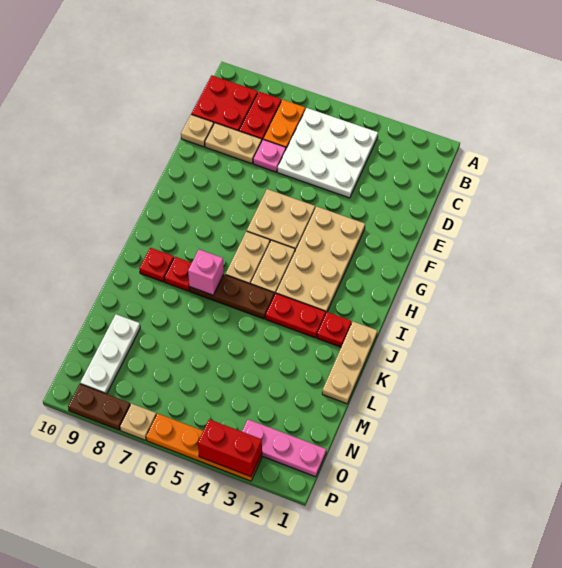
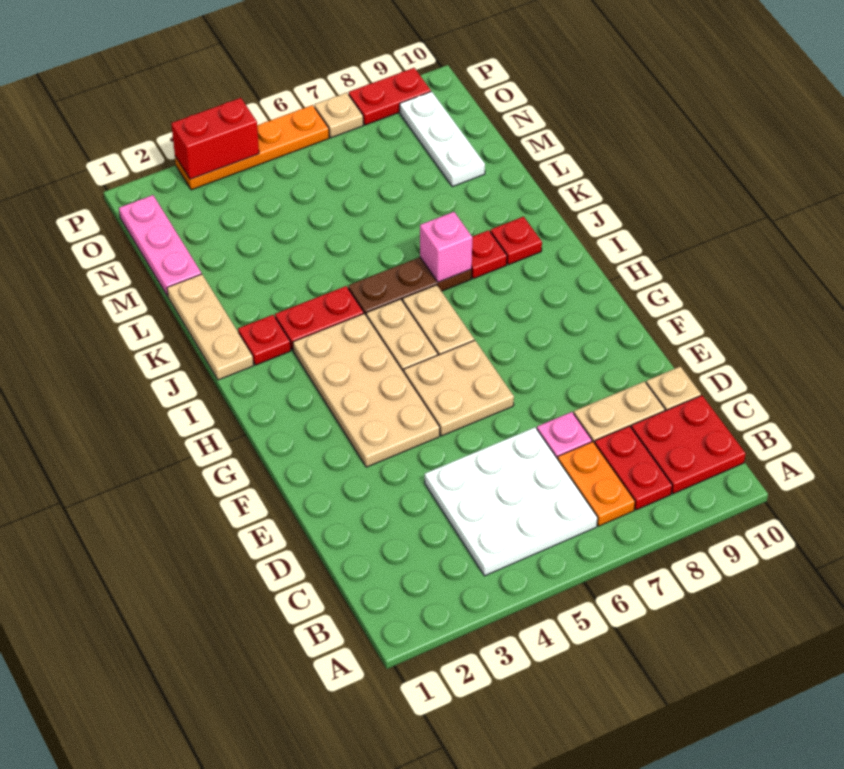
pink plate O1:O3 level 1 -> pink plate M1:O1 level 1
brown plate P8:P9 level 1 -> red plate P8:P9 level 1

